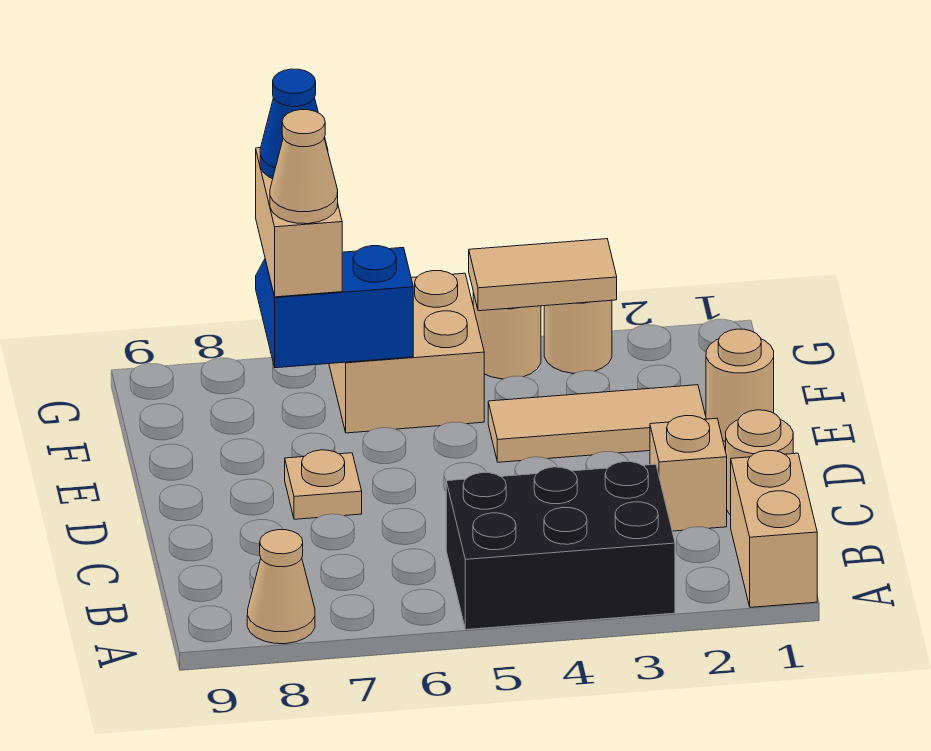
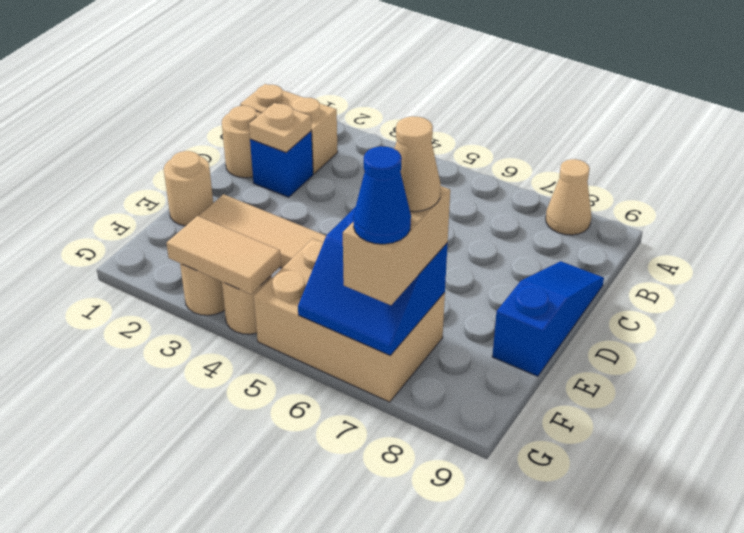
tan brick A1:B1 level 1 -> tan brick B1:B2 level 1
black brick A3:B5 level 1 -> none
tan brick C2 level 1 -> blue brick C2 level 1
none -> blue slope C9:E9 level 1 top E
tan plate D7 level 1 -> tan plate C2 level 2
tan brick F5:G6 level 1 -> tan brick F5:G7 level 1

